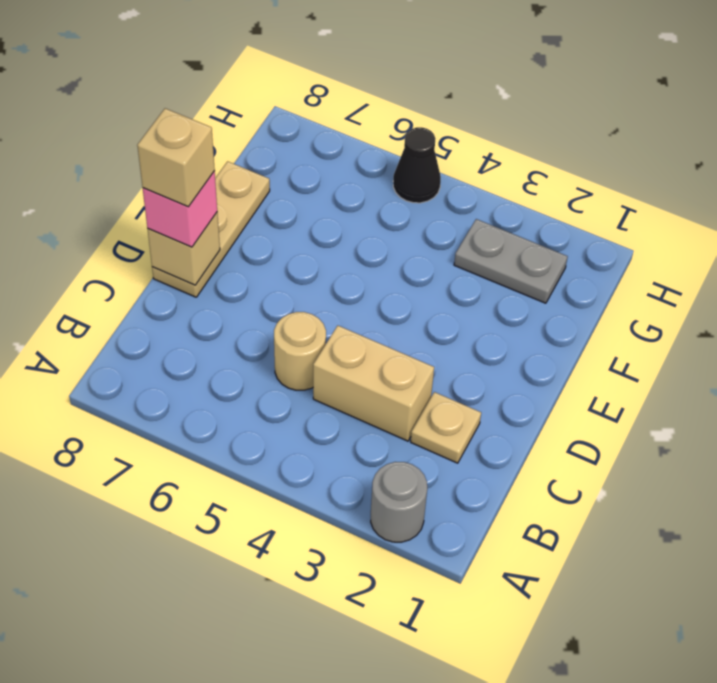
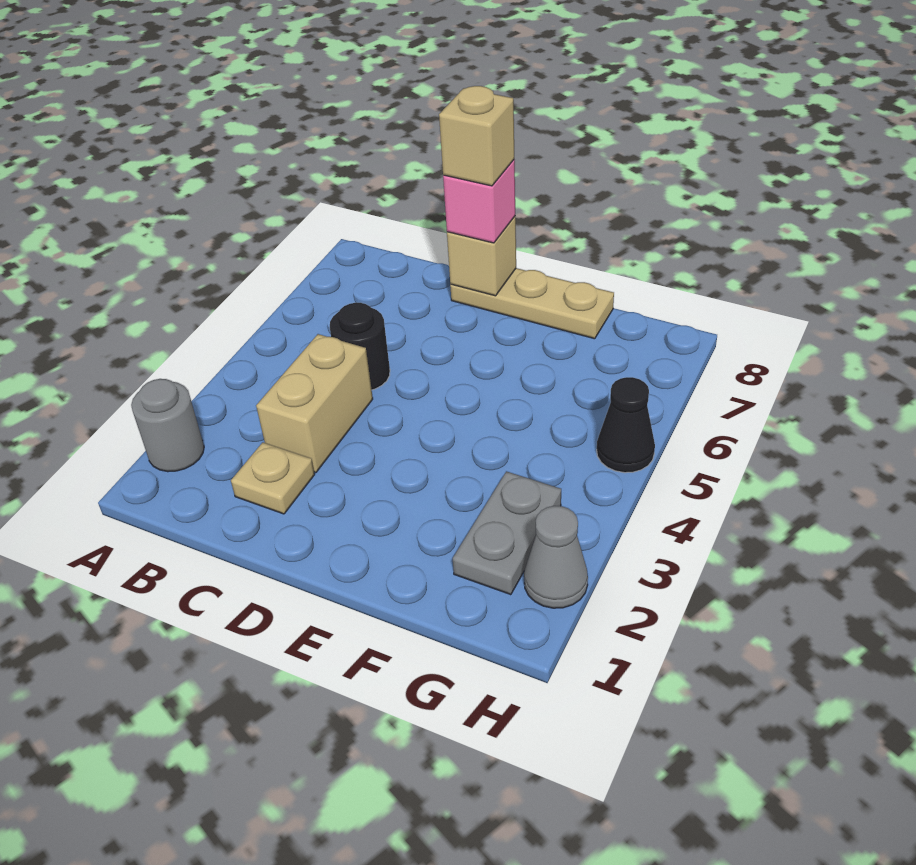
tan round brick C5 level 1 -> black round brick C5 level 1
none -> grey cone H2 level 1

